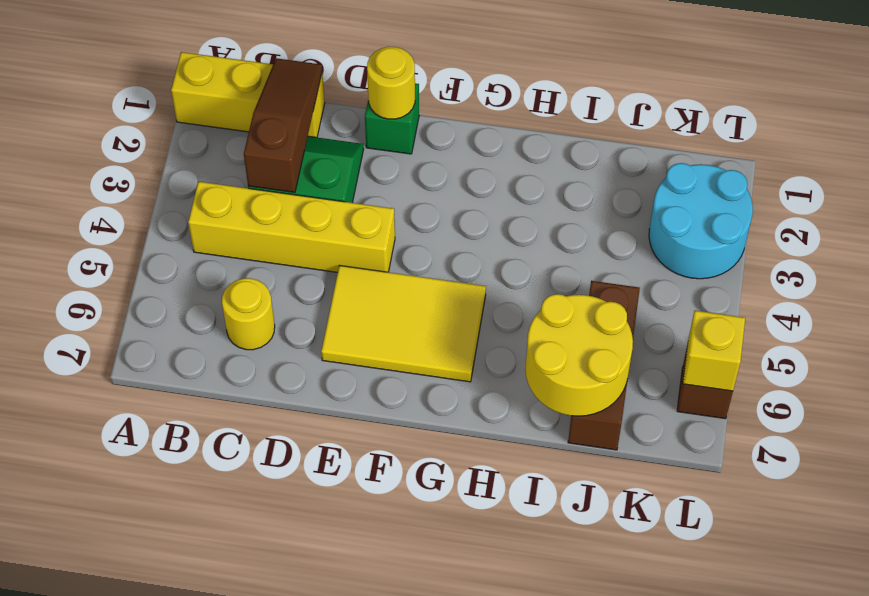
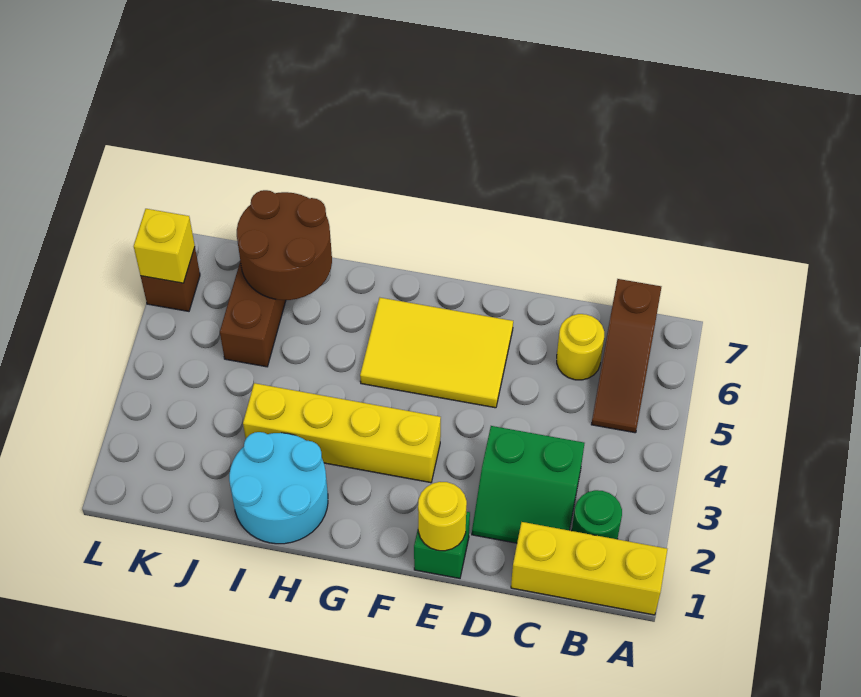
none -> green round brick B2 level 1
yellow brick B4:E4 level 1 -> yellow brick F3:I3 level 1
brown slope C1:C3 level 2 top 3 -> brown slope B5:B7 level 1 top 7
yellow round brick I6:J7 level 2 -> brown round brick I6:J7 level 2
cyan round brick K2:L3 level 1 -> cyan round brick H1:I2 level 1

